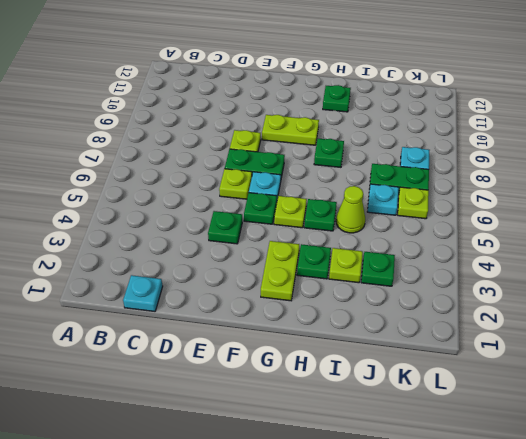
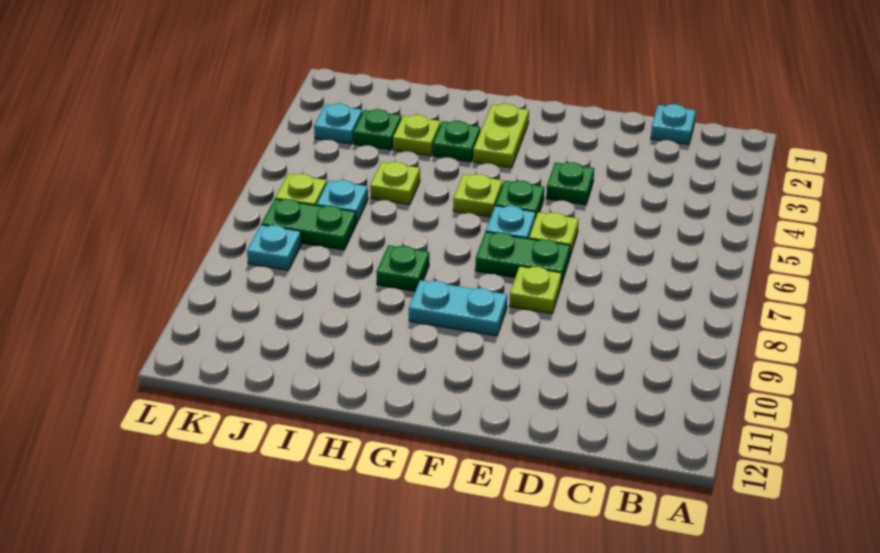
lime plate F9:G9 level 1 -> cyan plate F9:G9 level 1
green plate H5 level 1 -> none
green plate H11 level 1 -> none
lime cone I5 level 1 -> lime plate I5 level 1
none -> cyan plate K3 level 1

